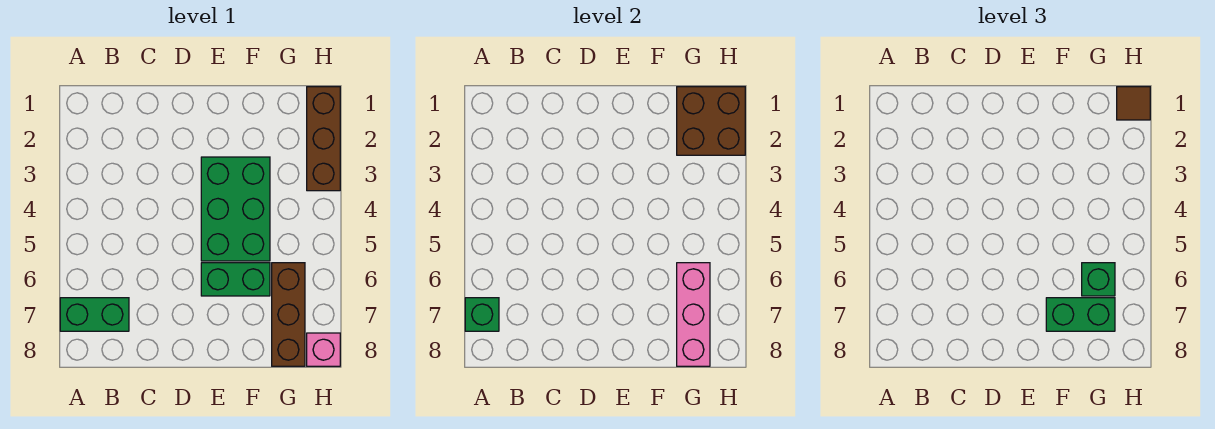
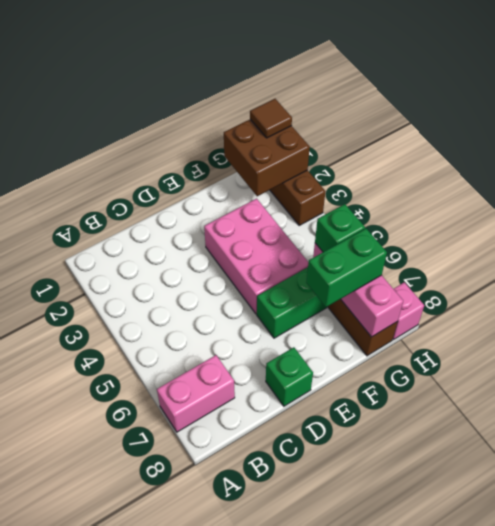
green brick A7:B7 level 1 -> pink brick A7:B7 level 1
green brick A7 level 2 -> green brick D8 level 1
green brick E3:F5 level 1 -> pink brick E3:F5 level 1

